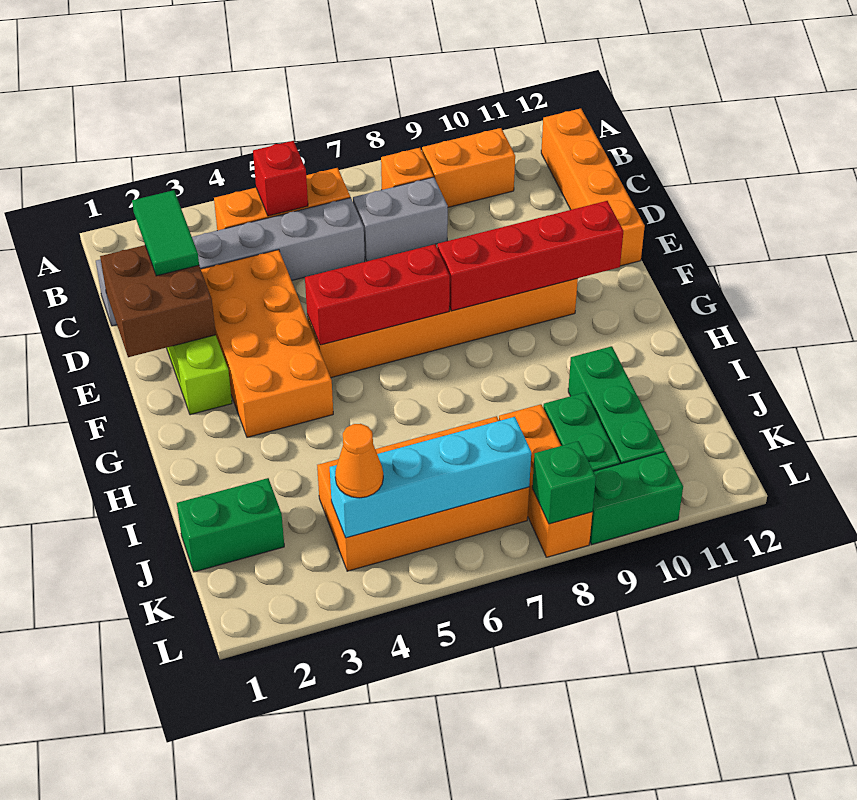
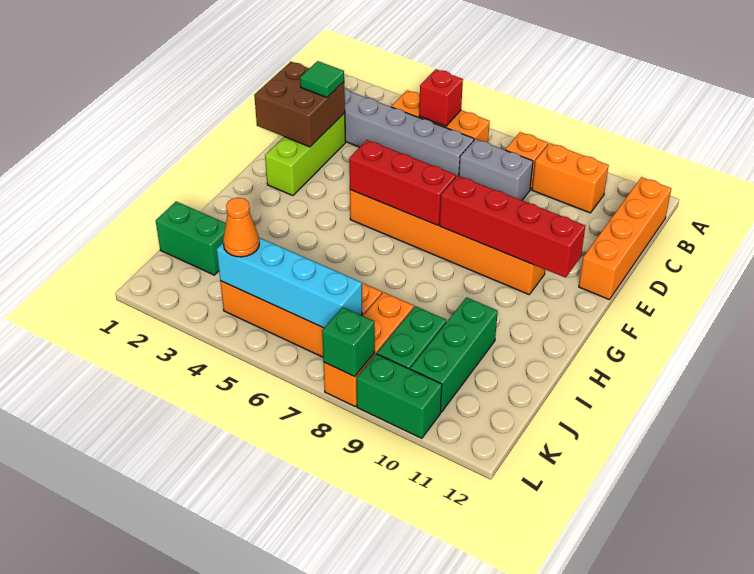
green tile C2:D2 level 3 -> green tile D2 level 3
orange brick D3:G4 level 1 -> none

